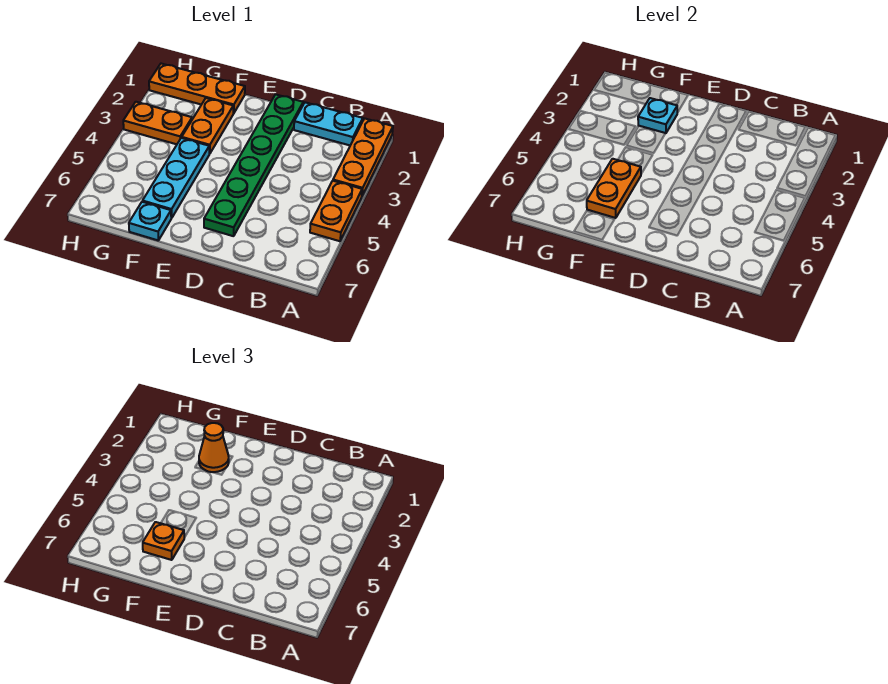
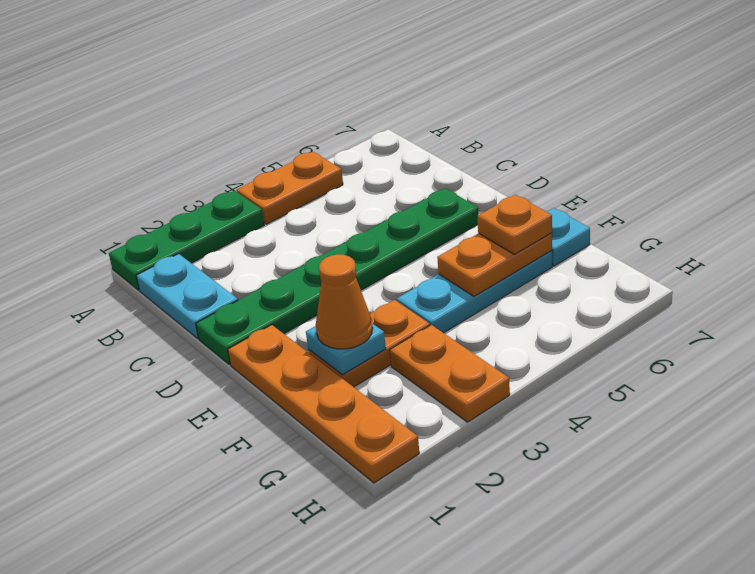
orange plate A1:A3 level 1 -> green plate A1:A3 level 1
orange plate F1:H1 level 1 -> orange plate E1:H1 level 1

